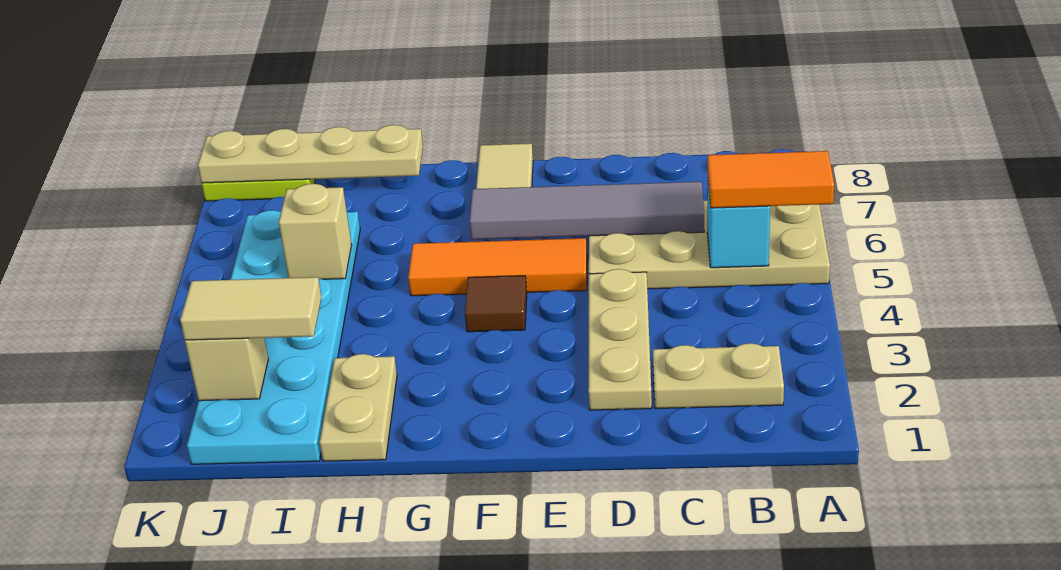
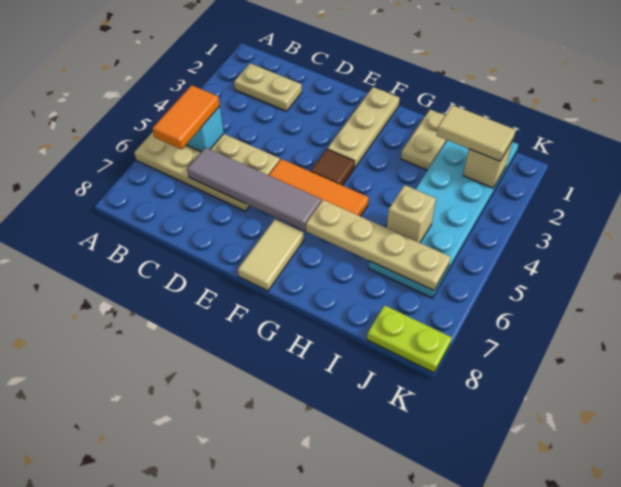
orange tile A5:B5 level 3 -> orange tile B5:B6 level 3
tan plate D2:D4 level 1 -> tan plate F1:F3 level 1
tan plate H8:K8 level 2 -> tan plate G6:J6 level 2

